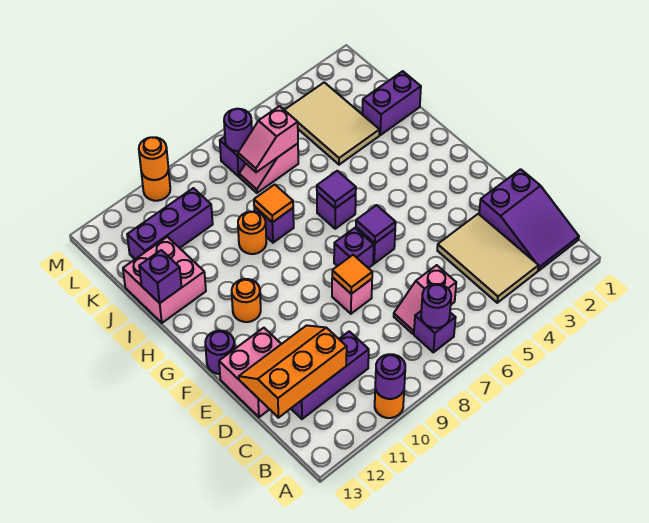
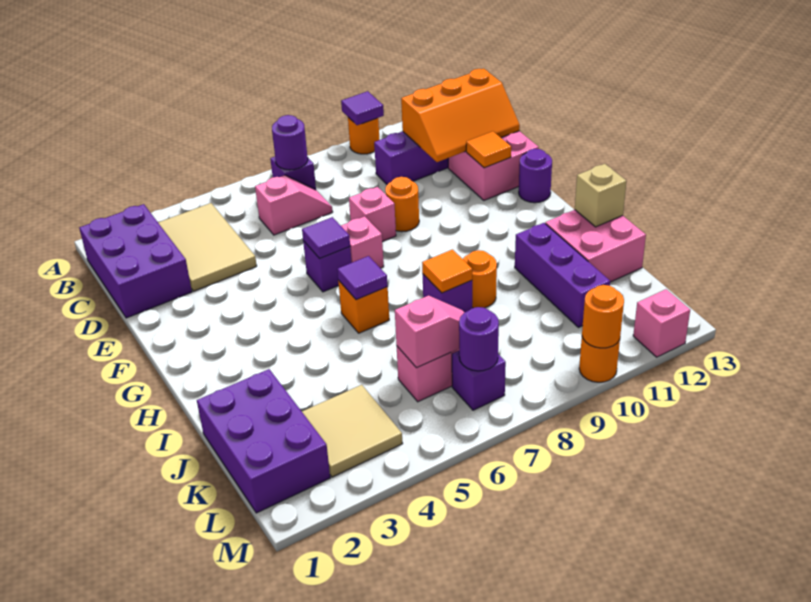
purple round brick A10 level 2 -> purple tile A10 level 2
purple slope B1:D2 level 1 top D -> purple brick B1:D2 level 1
orange tile E8 level 2 -> orange tile E12 level 2
purple brick F7 level 1 -> pink brick F7 level 1
orange round brick G11 level 1 -> orange round brick E9 level 1
purple brick H6 level 1 -> orange brick H6 level 1
purple brick I13 level 2 -> tan brick I13 level 2
purple brick J1:J2 level 1 -> purple brick J1:L2 level 1
tan tile J3:L4 level 1 -> tan tile K3:L4 level 1
purple brick K10:K12 level 1 -> purple brick I11:K11 level 1
none -> pink brick M12 level 1

